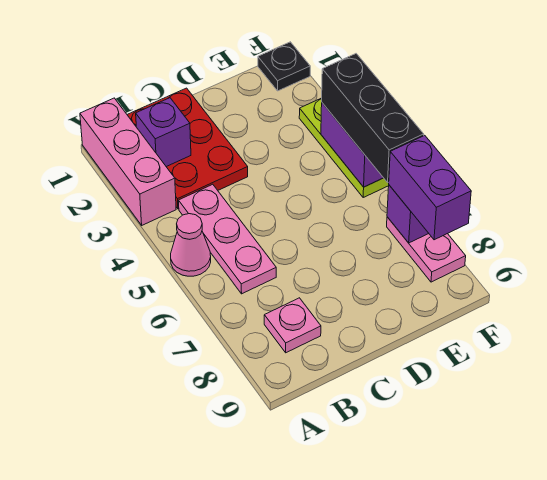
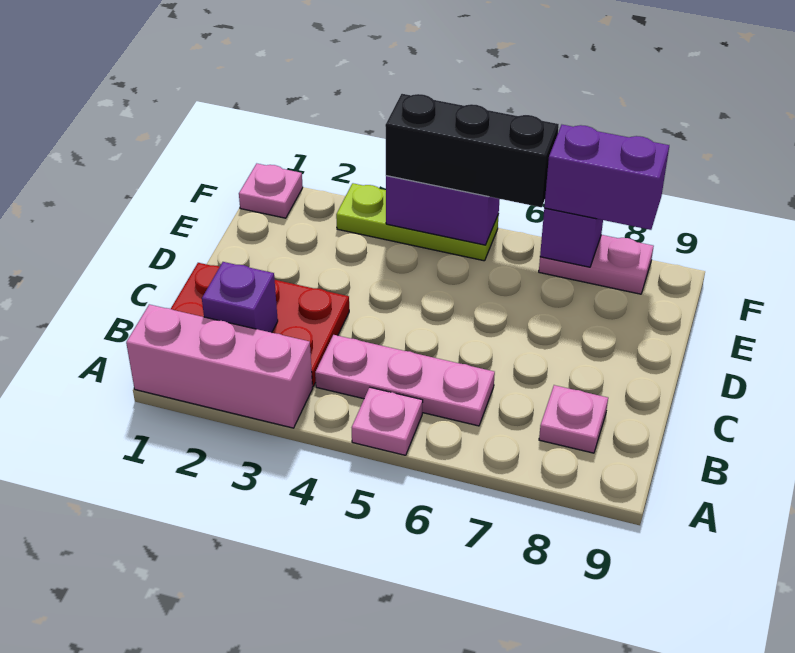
pink cone A5 level 1 -> pink plate A5 level 1
black plate F1 level 1 -> pink plate F1 level 1

